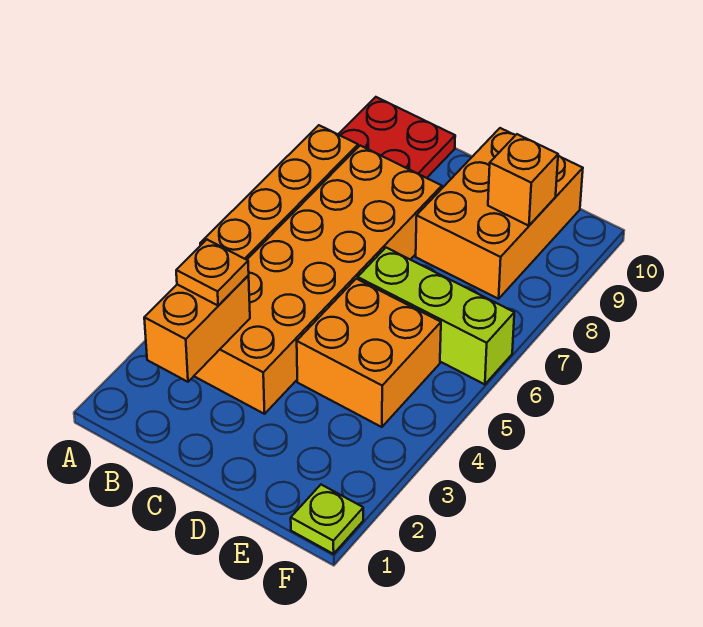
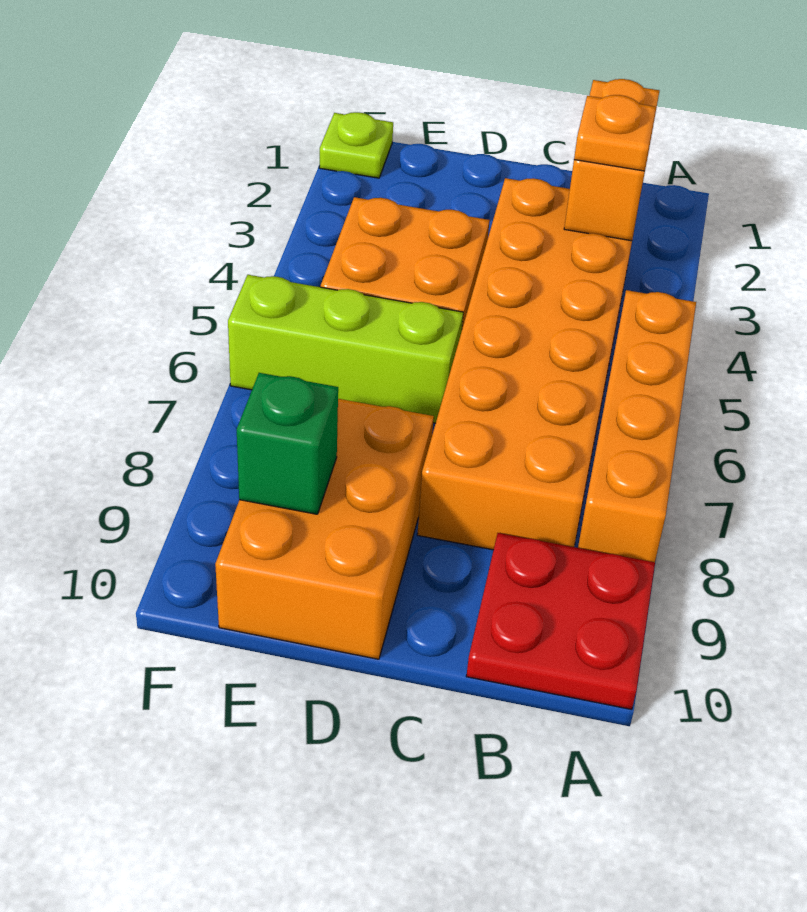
orange brick E9 level 2 -> green brick E9 level 2

